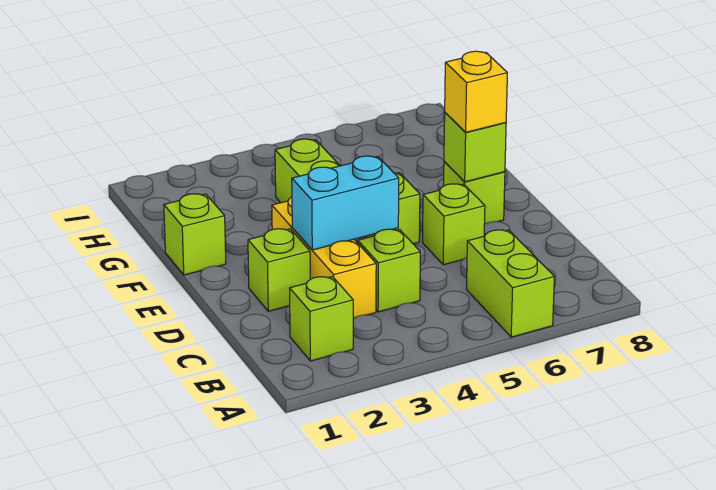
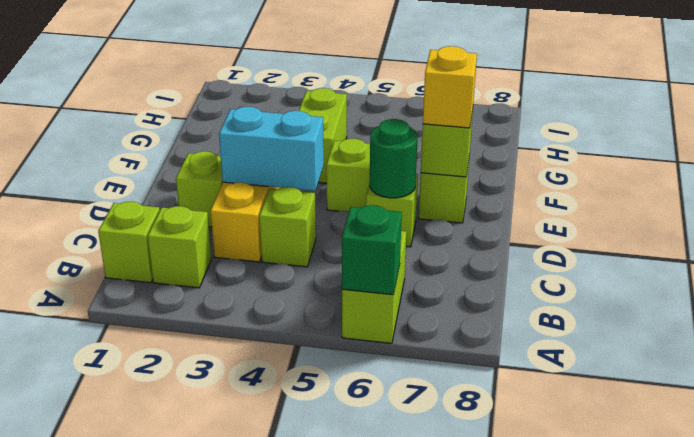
none -> green brick A6 level 2
none -> green round brick D6 level 2
lime brick F1 level 1 -> lime brick B1 level 1

